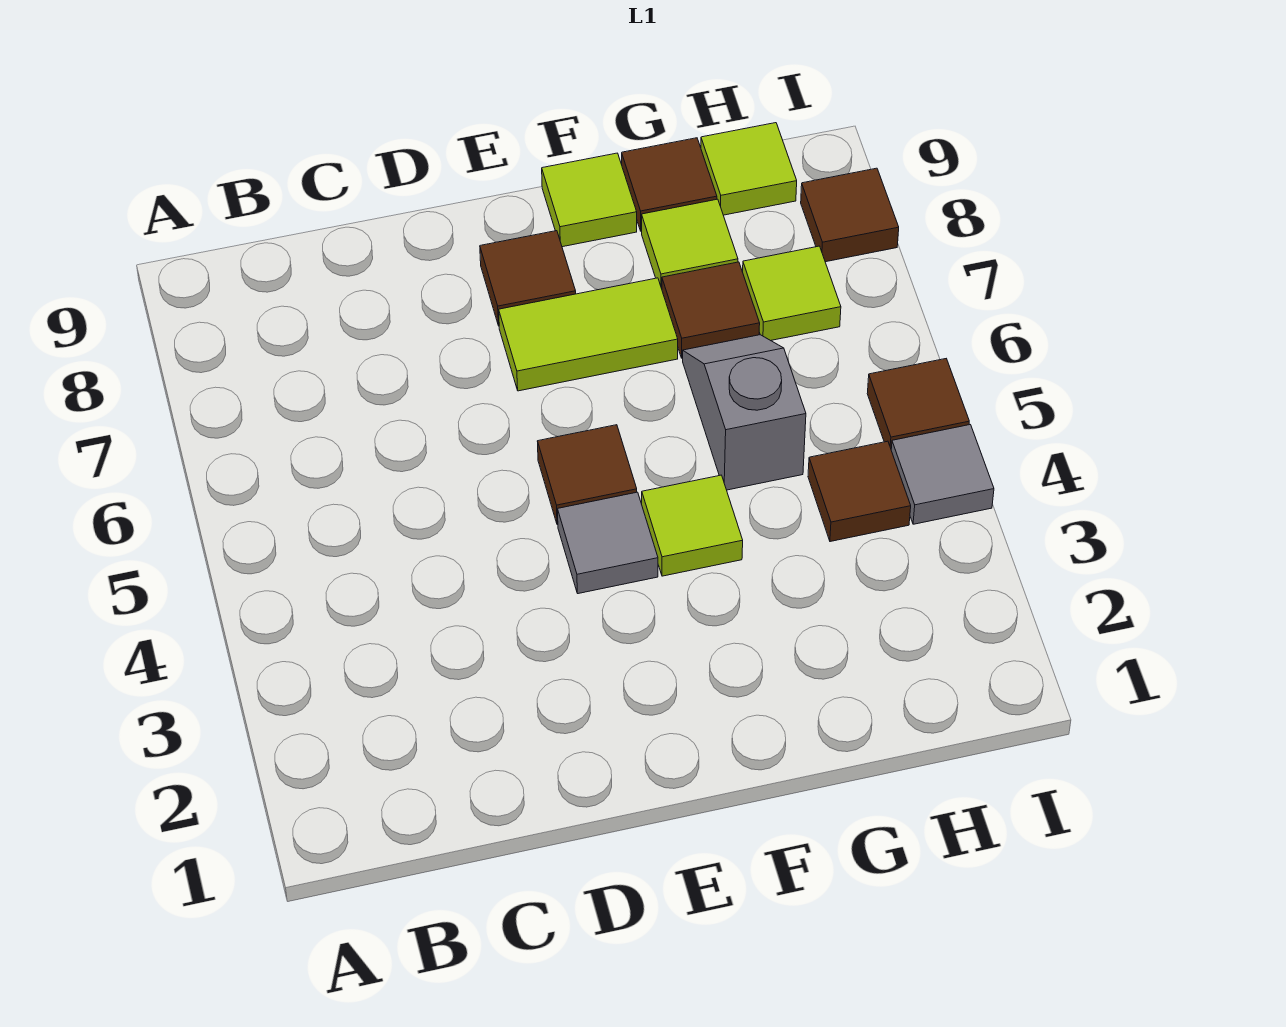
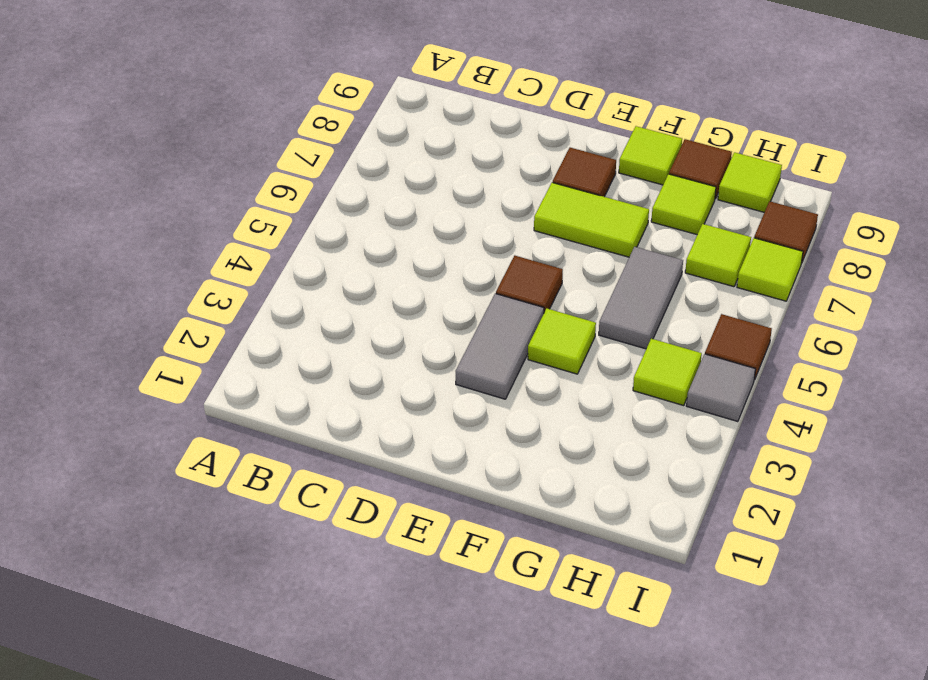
grey tile E4 level 1 -> grey tile E3:E4 level 1
grey slope G5:G6 level 1 top 5 -> grey tile G5:G6 level 1
brown tile G7 level 1 -> none
brown tile H4 level 1 -> lime tile H4 level 1
none -> lime tile I7 level 1

